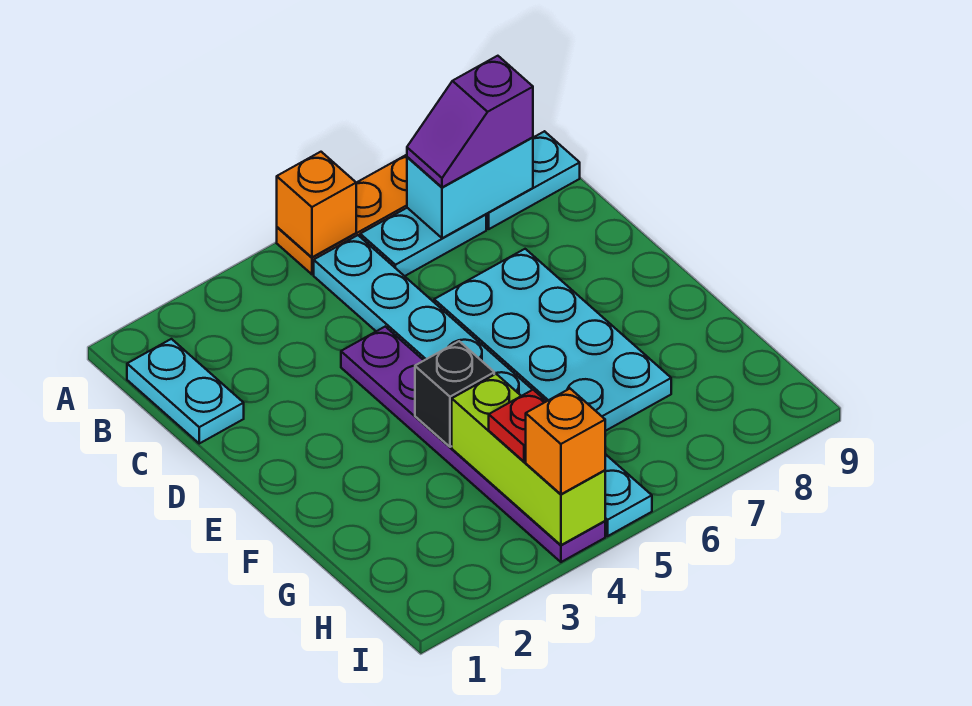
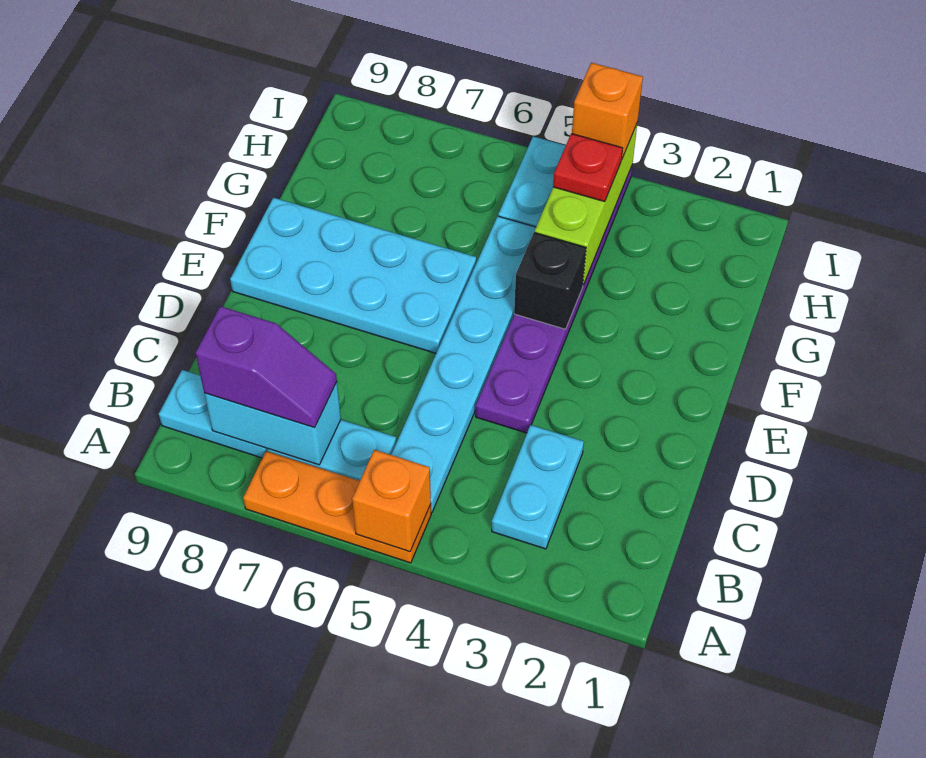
cyan plate B1:C1 level 1 -> cyan plate B3:C3 level 1
cyan plate D6:G7 level 1 -> cyan plate E6:F9 level 1

